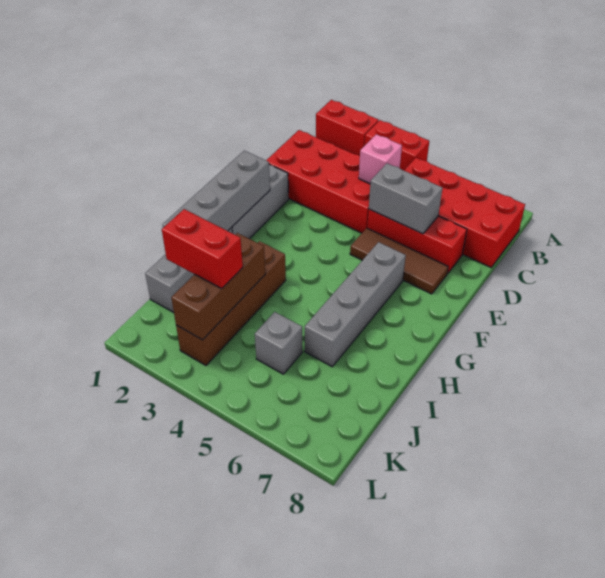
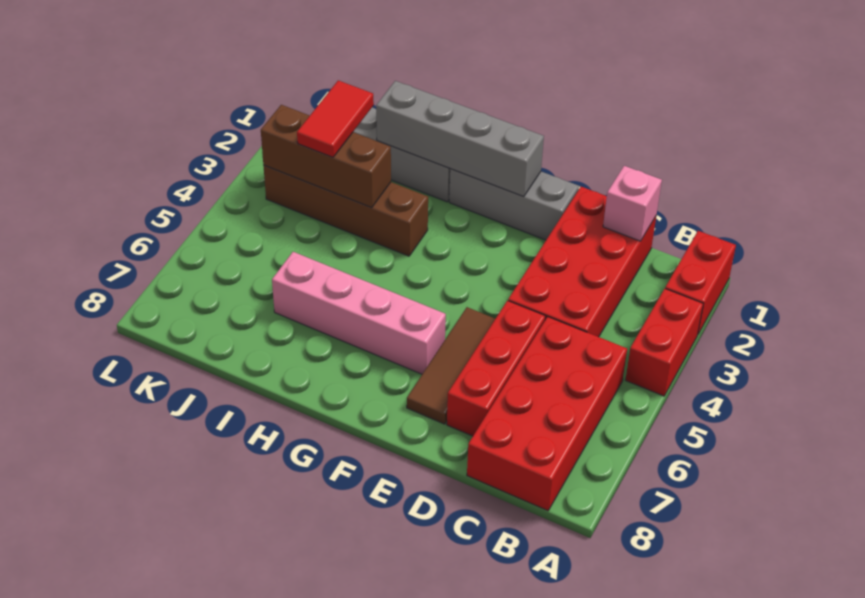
pink brick C4 level 2 -> pink brick C1 level 2
grey brick D5:D6 level 2 -> none
grey brick F6:I6 level 1 -> pink brick F6:I6 level 1
red brick J2:J3 level 3 -> red tile J2:J3 level 3
grey brick J5 level 1 -> none

